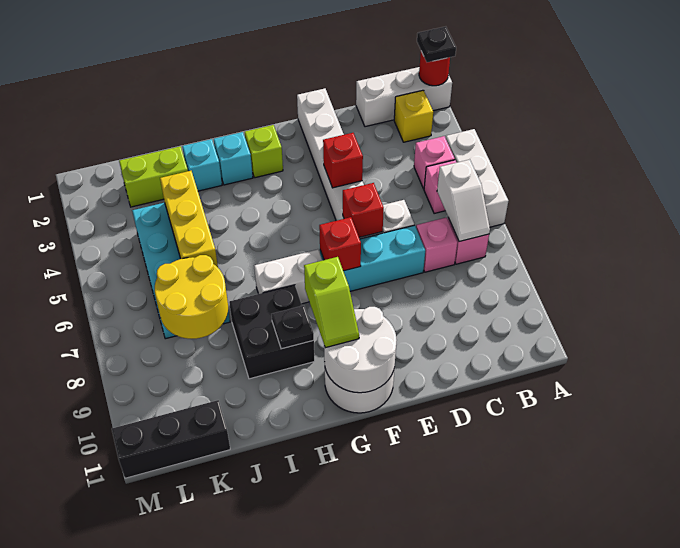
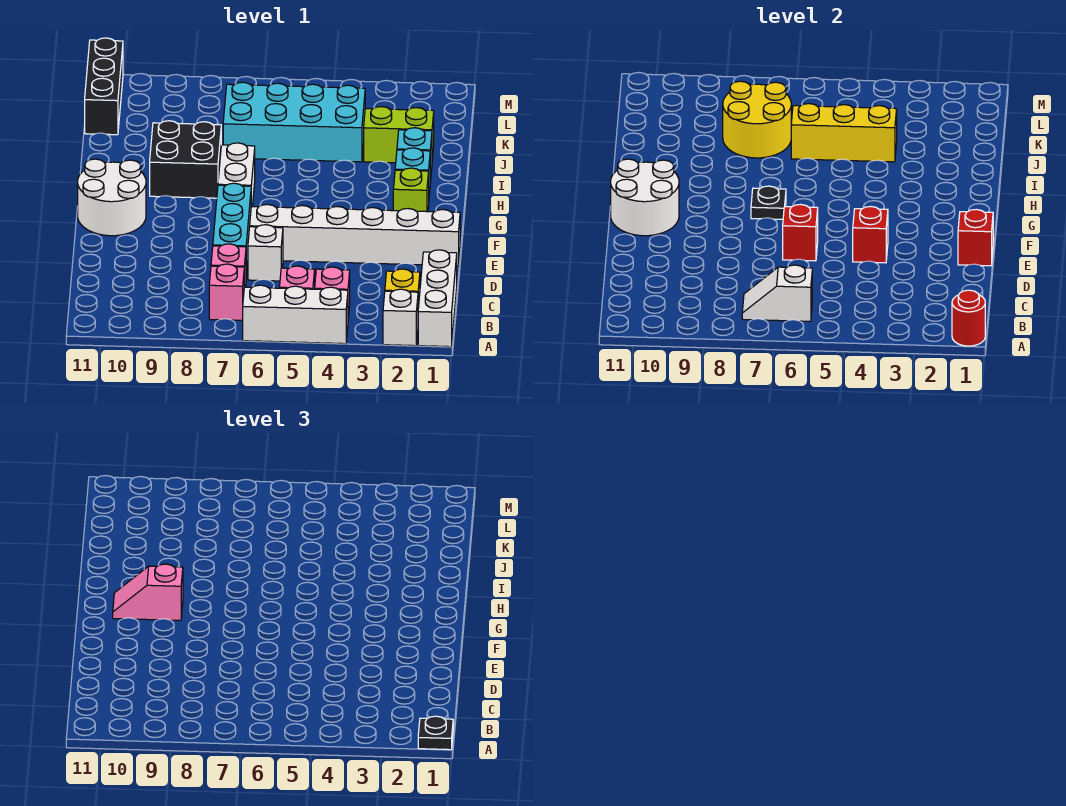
none -> white brick A2 level 1
red brick F7 level 2 -> red brick E1 level 2
lime slope G9:G10 level 3 top 9 -> pink slope G9:G10 level 3 top 9
black plate H9 level 2 -> black plate G7 level 2
lime brick J2:K2 level 1 -> lime brick J2:J3 level 1

